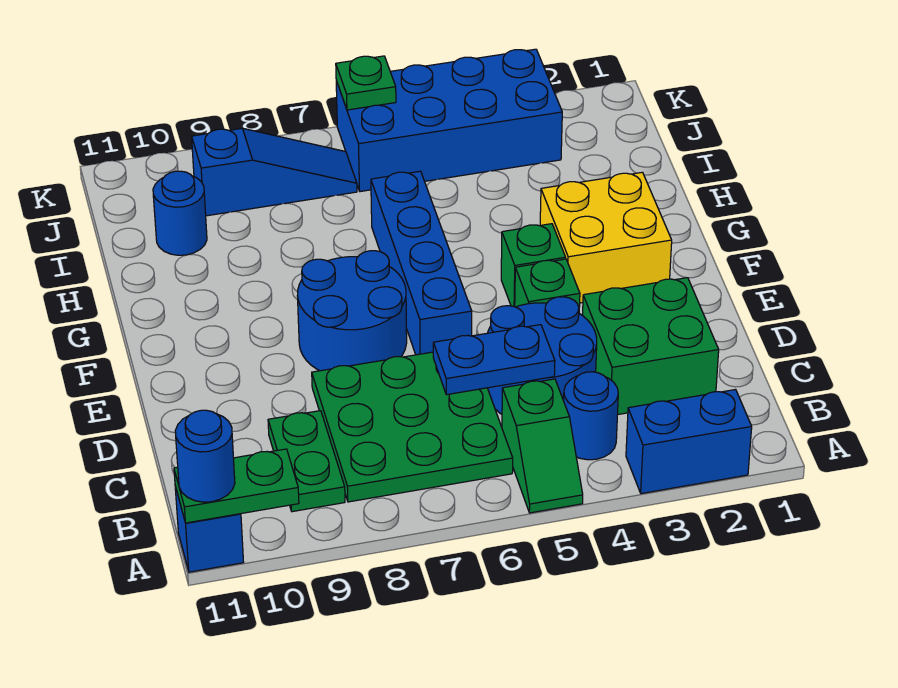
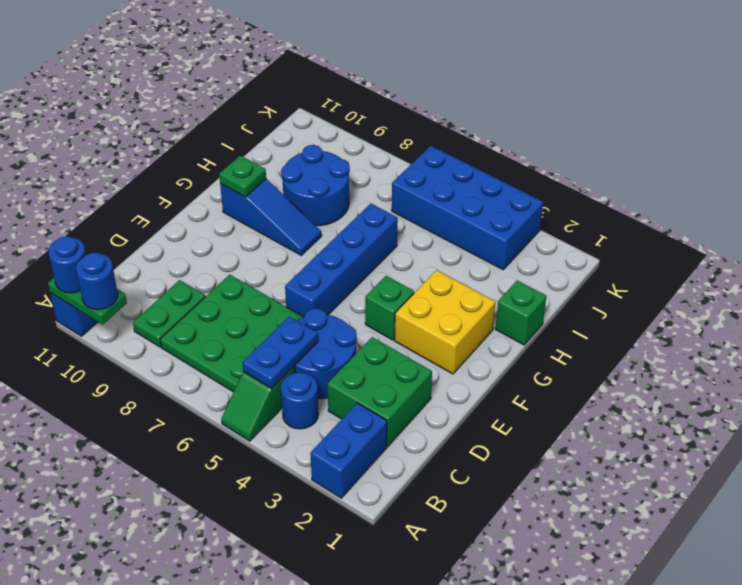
blue brick A2:A3 level 1 -> blue brick A2:B2 level 1
blue plate C5:C6 level 2 -> blue plate B5:C5 level 2
green brick E4 level 1 -> green brick H1 level 1
blue round brick E7:F8 level 1 -> blue round brick H8:I9 level 1
blue round brick I10 level 1 -> blue round brick A10 level 3
blue slope J7:J9 level 1 top 9 -> blue slope G8:G10 level 1 top 10
green plate K6 level 2 -> green plate G10 level 2

